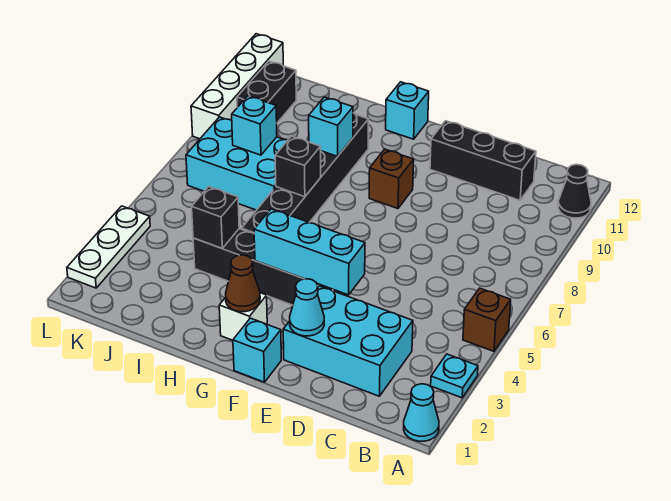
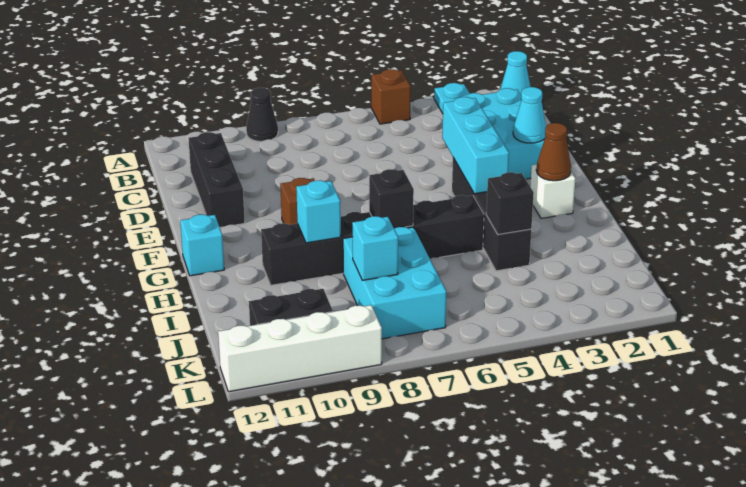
black cone A11 level 1 -> black cone A9 level 1
cyan brick F1 level 1 -> none
white plate L2:L4 level 1 -> none

